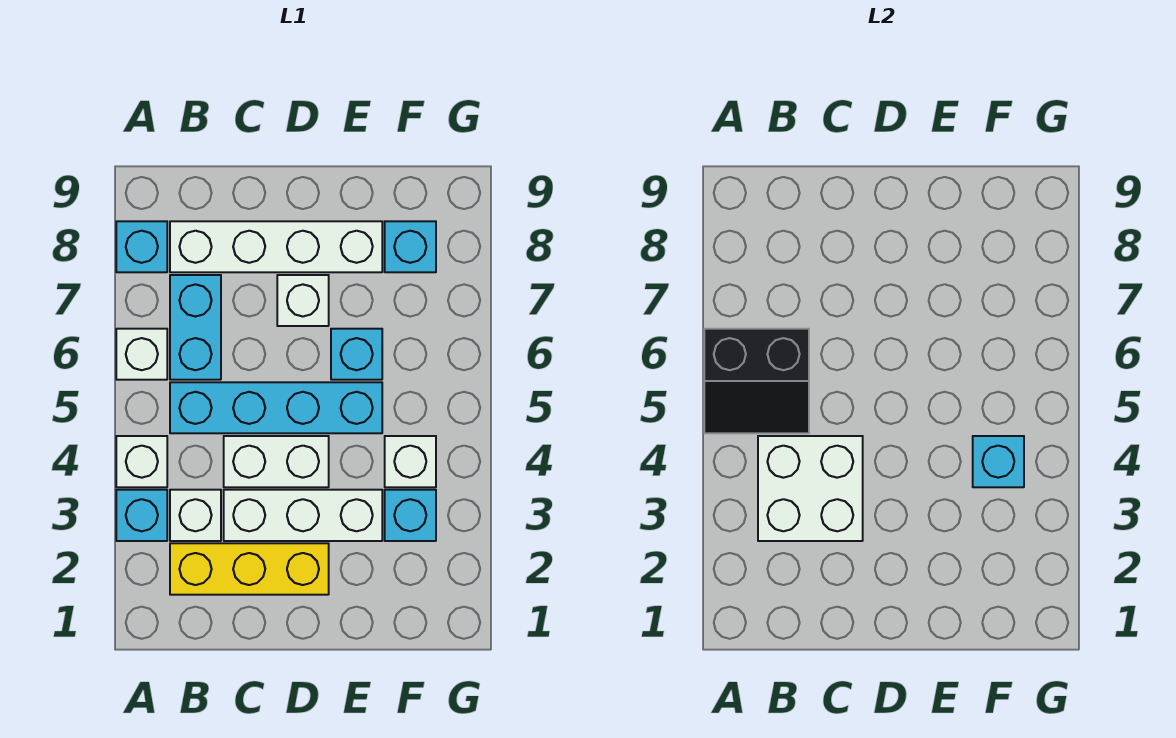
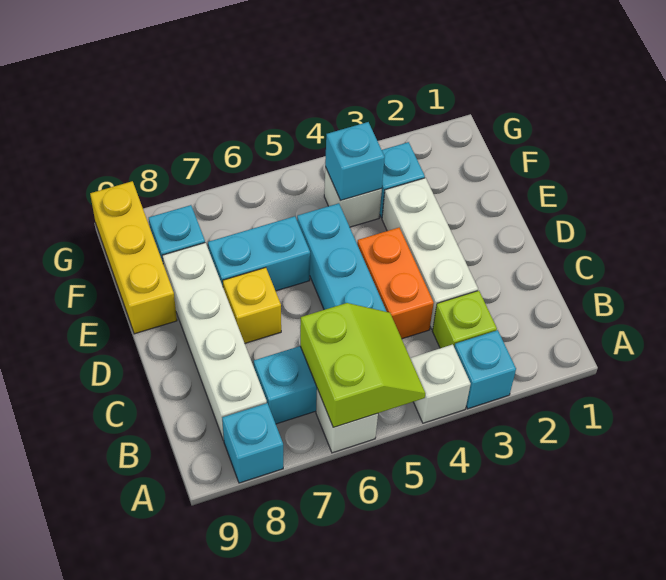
black slope A5:B6 level 2 top 6 -> lime slope A5:B6 level 2 top 6
yellow brick B2:D2 level 1 -> yellow brick E9:G9 level 1
white brick B3 level 1 -> lime brick B3 level 1
white brick B3:C4 level 2 -> none
white brick C4:D4 level 1 -> orange brick C4:D4 level 1
white brick D7 level 1 -> yellow brick D7 level 1
cyan brick E6 level 1 -> cyan brick E6:E7 level 1

